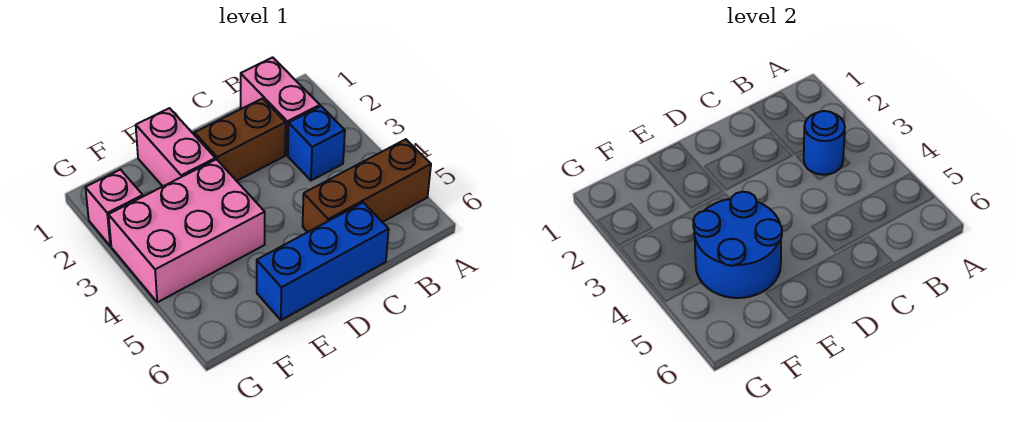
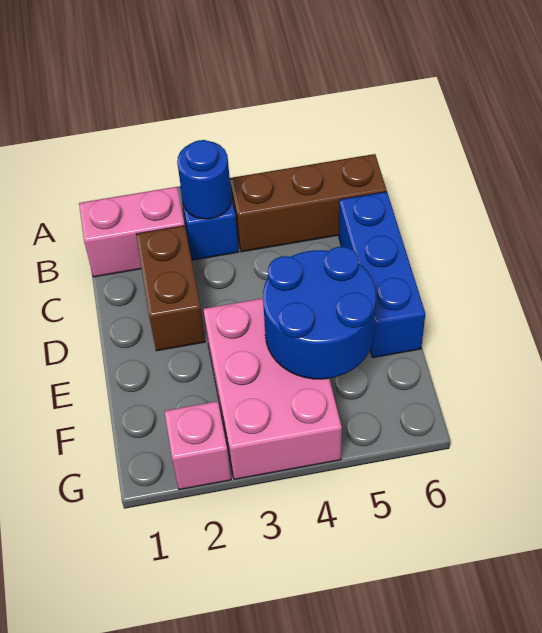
brown brick A5:C5 level 1 -> brown brick B4:B6 level 1
pink brick E1:E2 level 1 -> none

